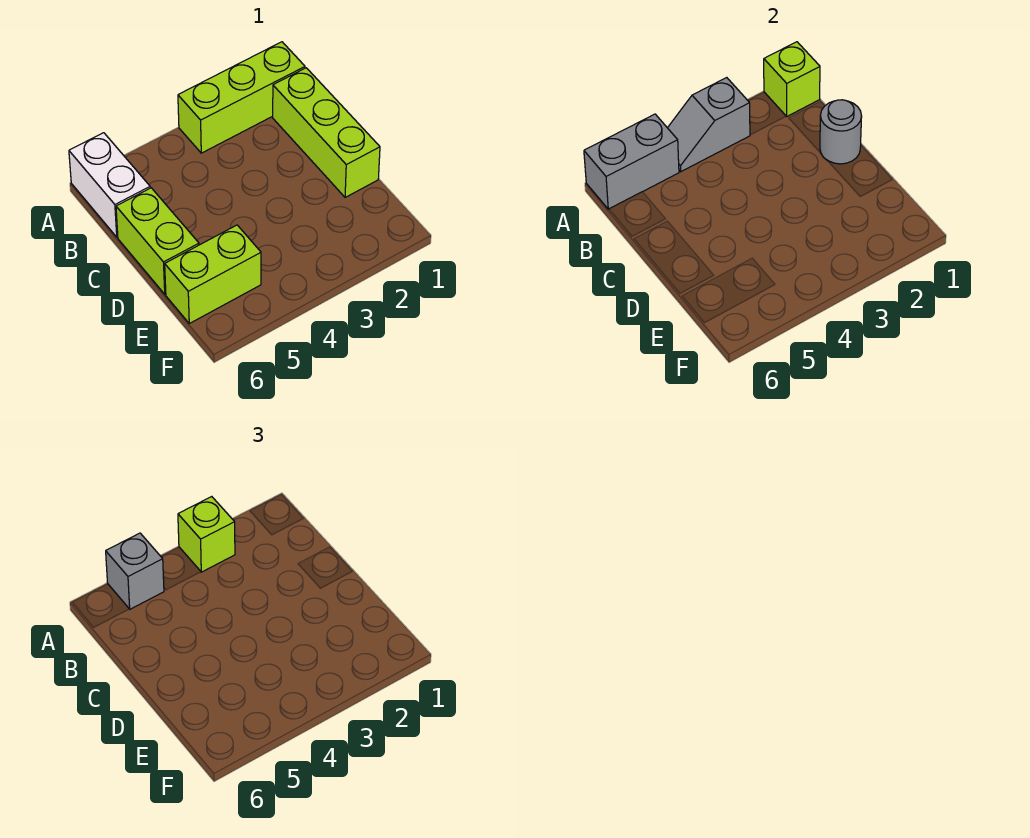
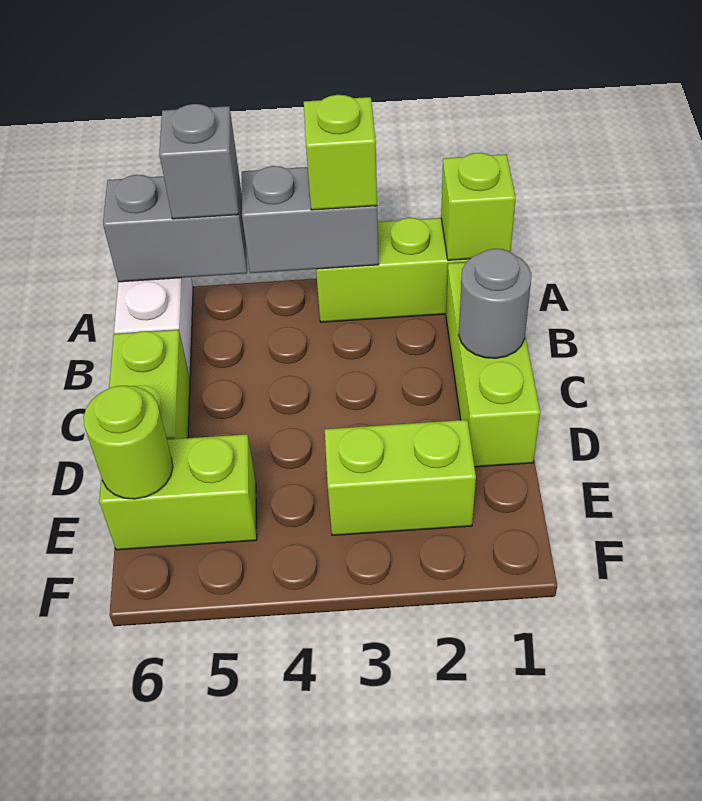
grey slope A3:A4 level 2 top 3 -> grey brick A3:A4 level 2
none -> lime brick E2:E3 level 1
none -> lime round brick E6 level 2

